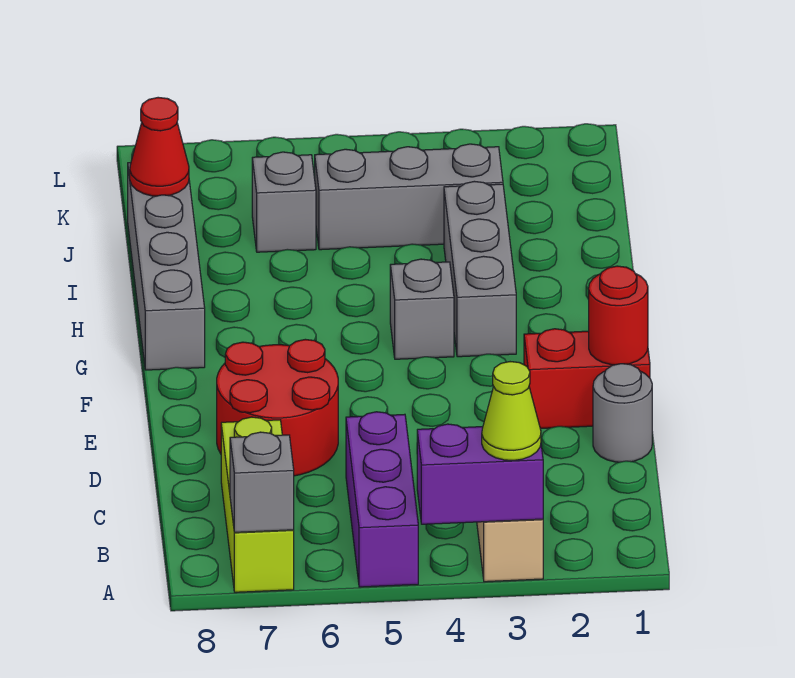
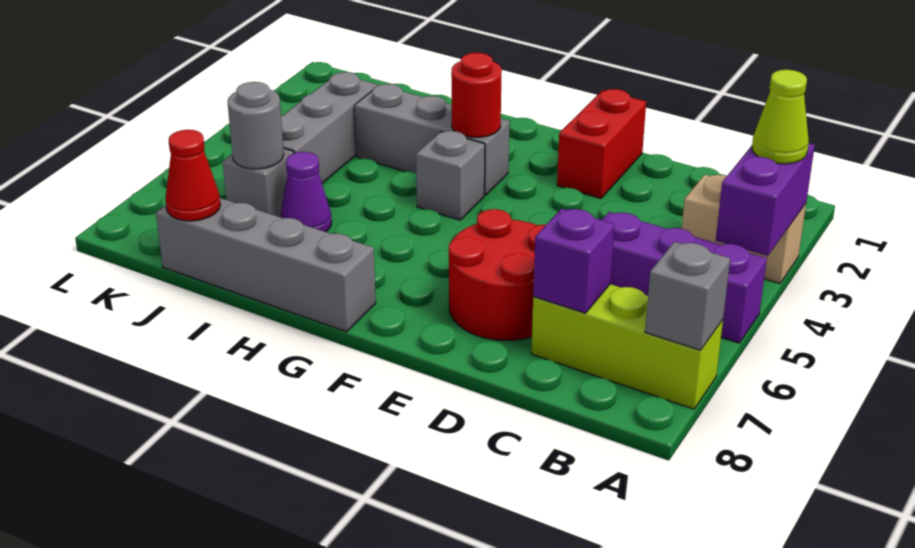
none -> purple brick C7 level 2
grey round brick D1 level 1 -> grey round brick J6 level 2
red round brick E1 level 2 -> red round brick G3 level 2
none -> purple cone I6 level 1

